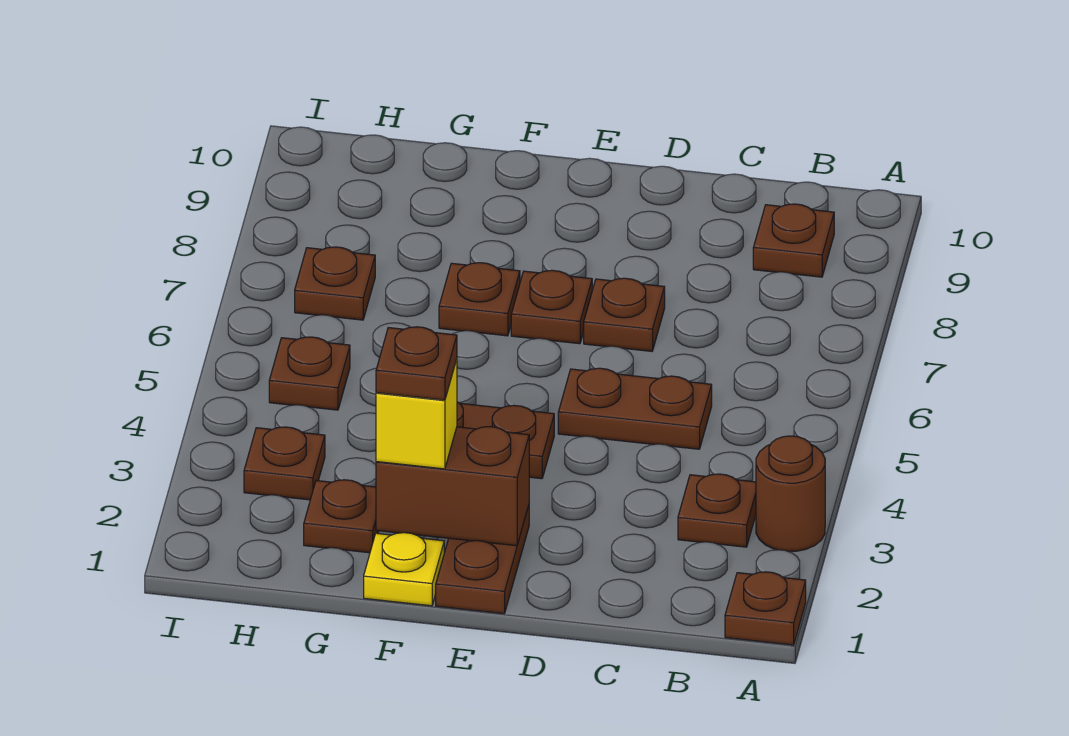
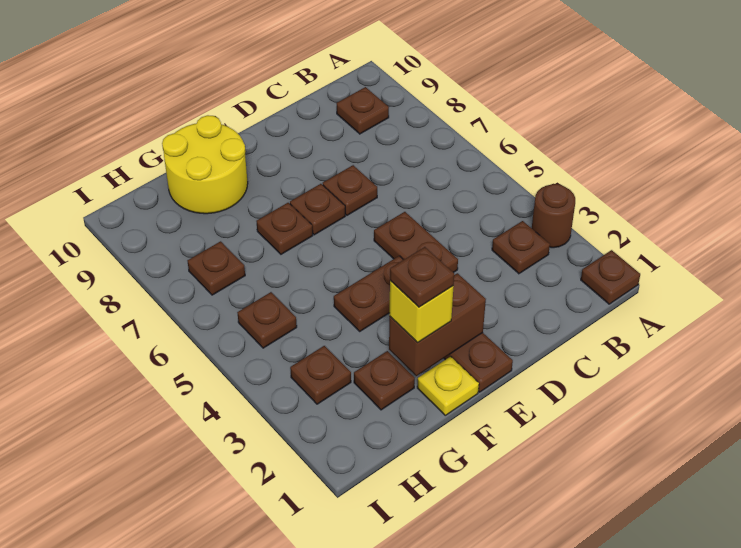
brown plate C5:D5 level 1 -> brown plate D4:D5 level 1
none -> yellow round brick F9:G10 level 1

